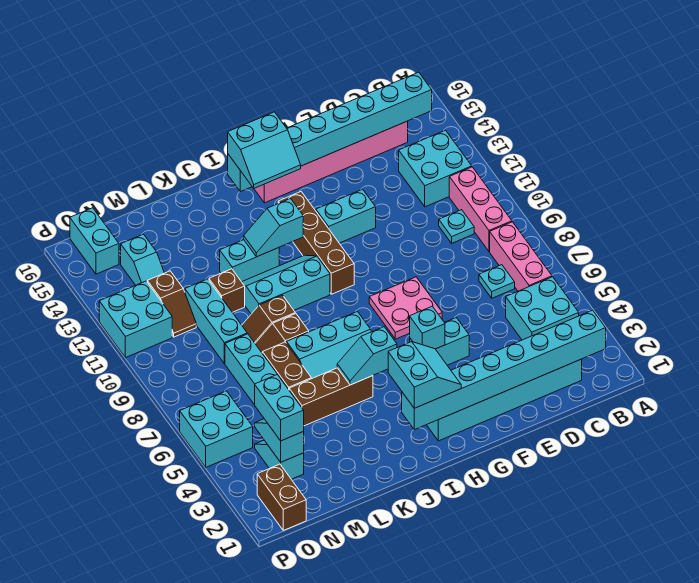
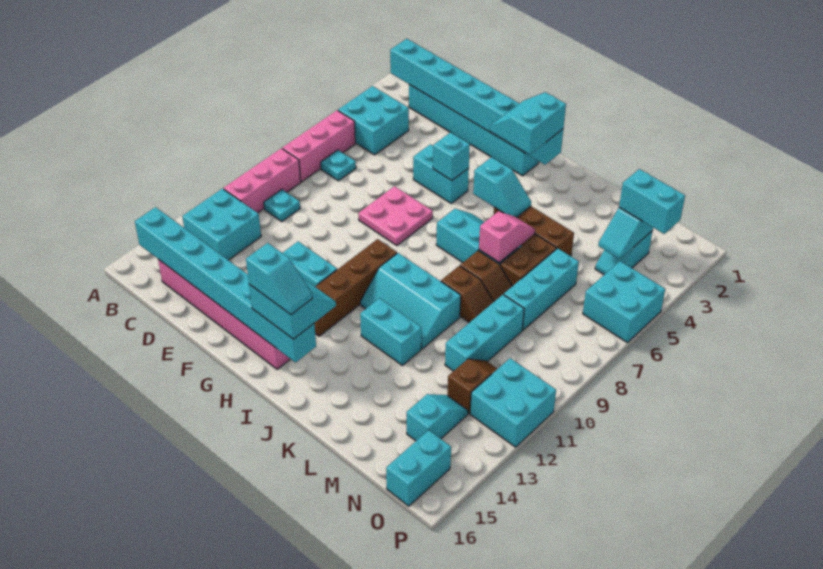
cyan slope I12:J12 level 2 top I -> cyan slope H15:I15 level 4 top H
none -> pink slope K6:K7 level 2 top 7
brown brick L11 level 1 -> none
cyan brick N3:N4 level 3 -> cyan brick N3:O3 level 3
brown brick O1:O2 level 1 -> none

